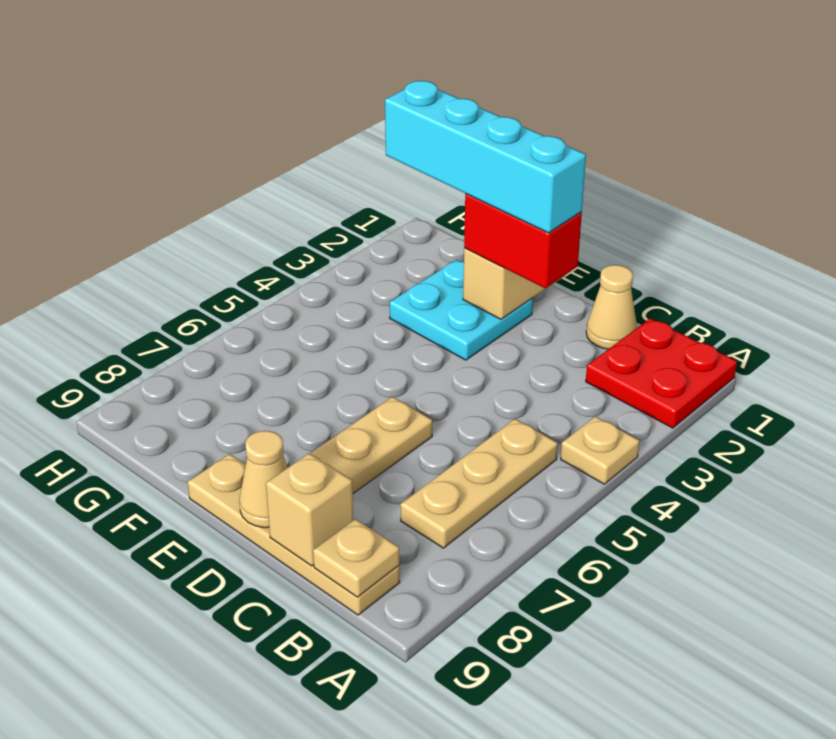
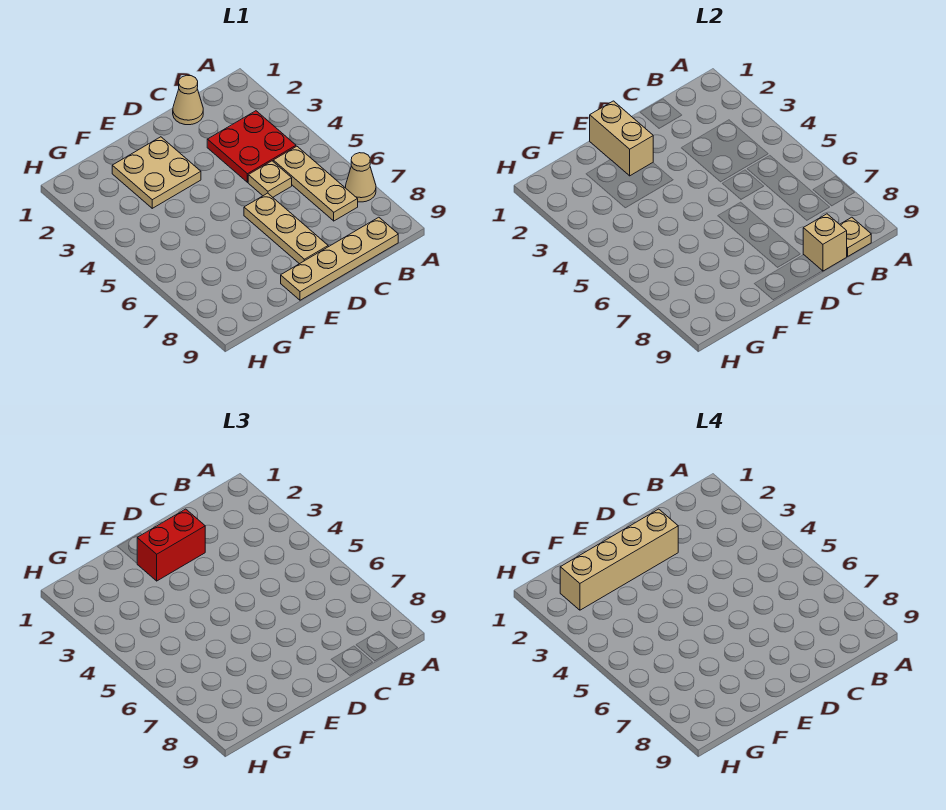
red plate A1:B2 level 1 -> red plate B3:C4 level 1
tan plate A4 level 1 -> tan plate C5 level 1
cyan brick D2:G2 level 4 -> tan brick D2:G2 level 4
tan cone D9 level 2 -> tan cone A7 level 1
cyan plate E2:F3 level 1 -> tan plate E2:F3 level 1

